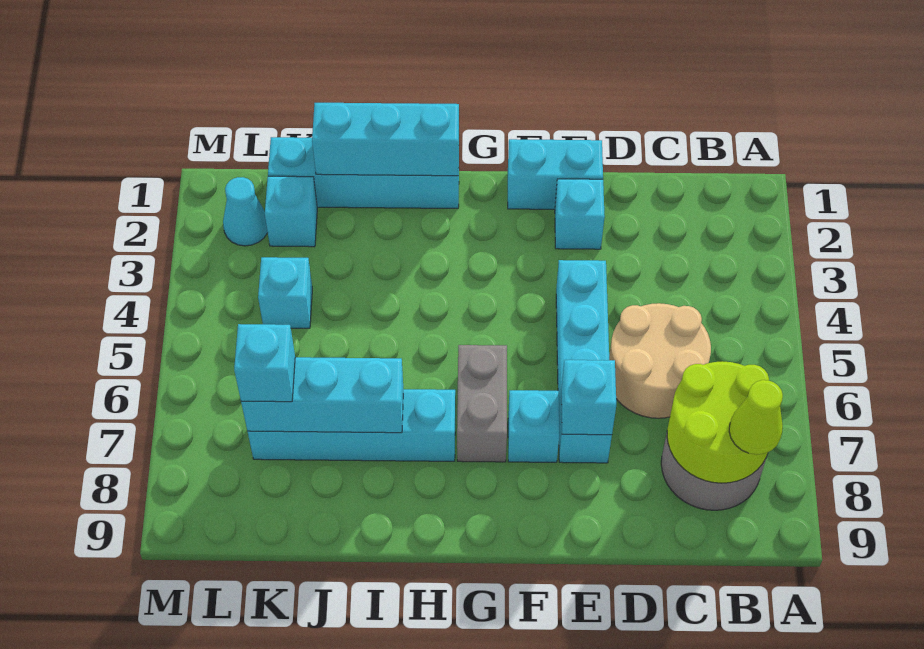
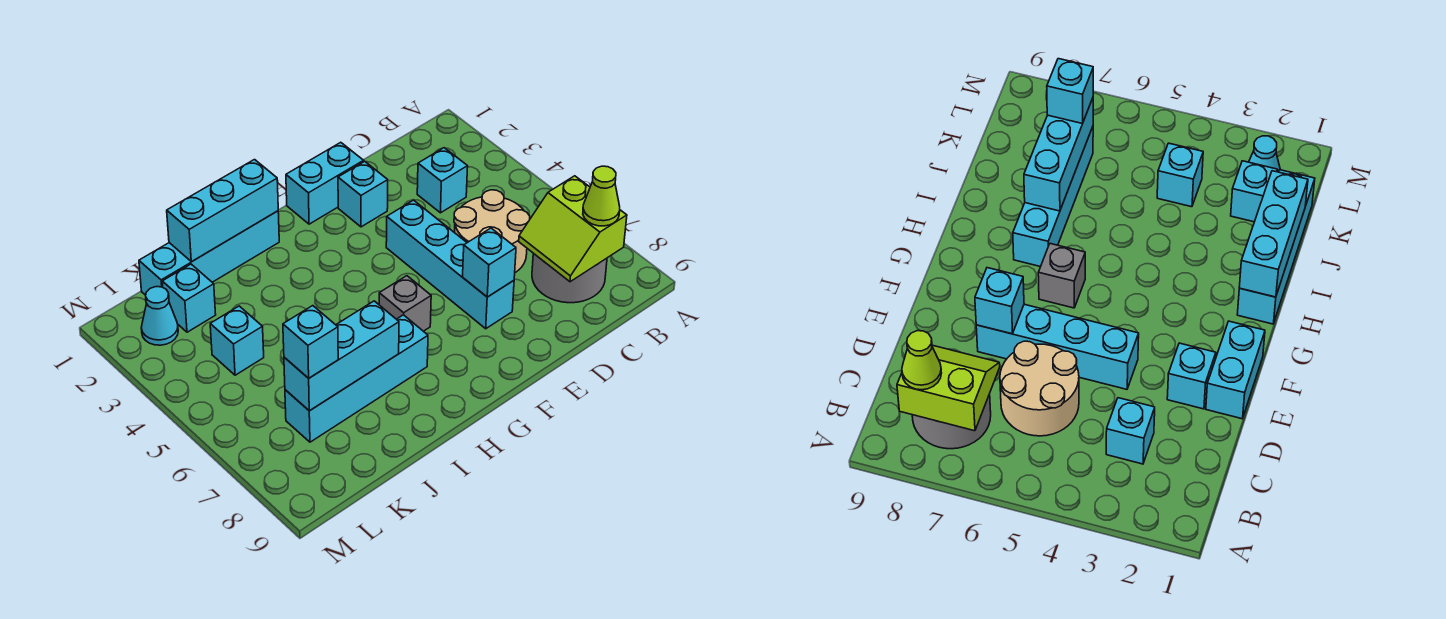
lime round brick B7:C8 level 2 -> lime slope B7:C8 level 2 top B
cyan brick F7 level 1 -> cyan brick C3 level 1
grey brick G6:G7 level 1 -> grey brick G6 level 1

